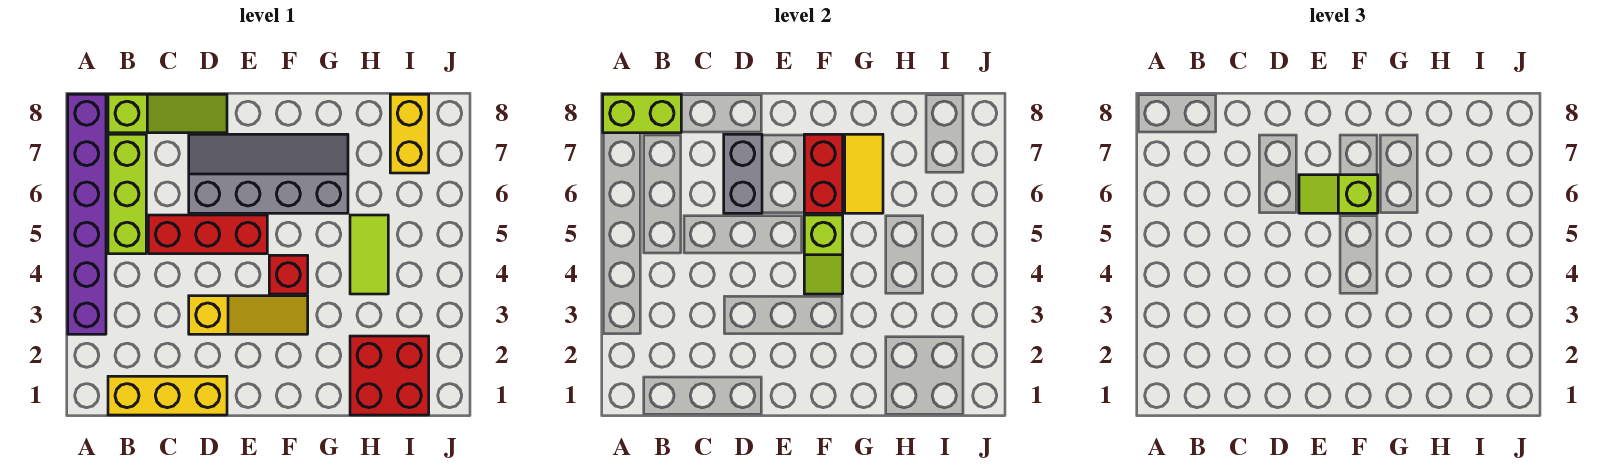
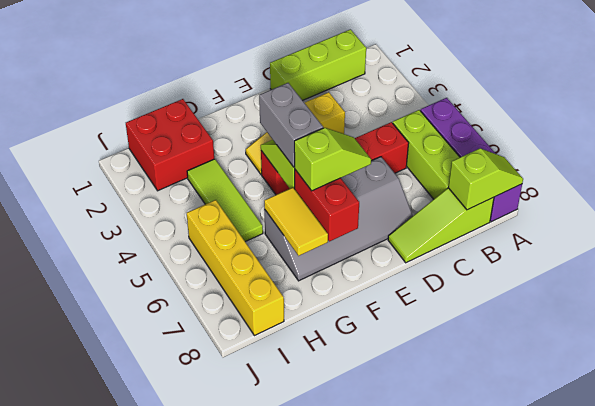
purple brick A3:A8 level 1 -> purple brick A5:A8 level 1
lime brick A8:B8 level 2 -> lime slope A8:B8 level 2 top B
yellow brick B1:D1 level 1 -> lime brick B1:D1 level 1
grey brick D6:D7 level 2 -> grey brick F4:F5 level 3
lime tile H4:H5 level 1 -> lime tile H3:H5 level 1
yellow brick I7:I8 level 1 -> yellow brick I5:I8 level 1

